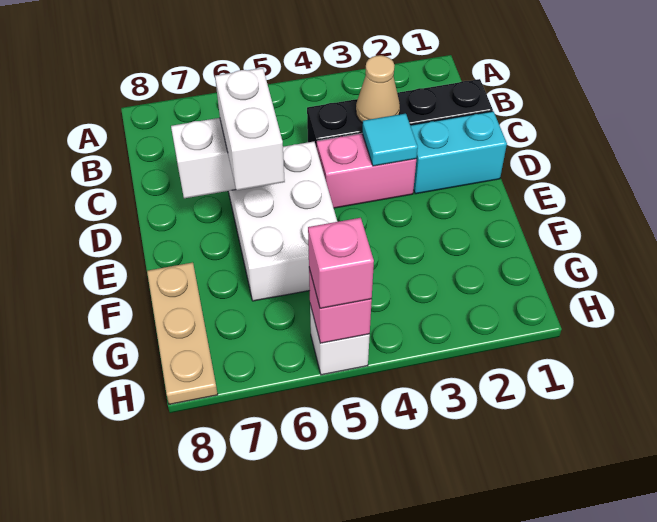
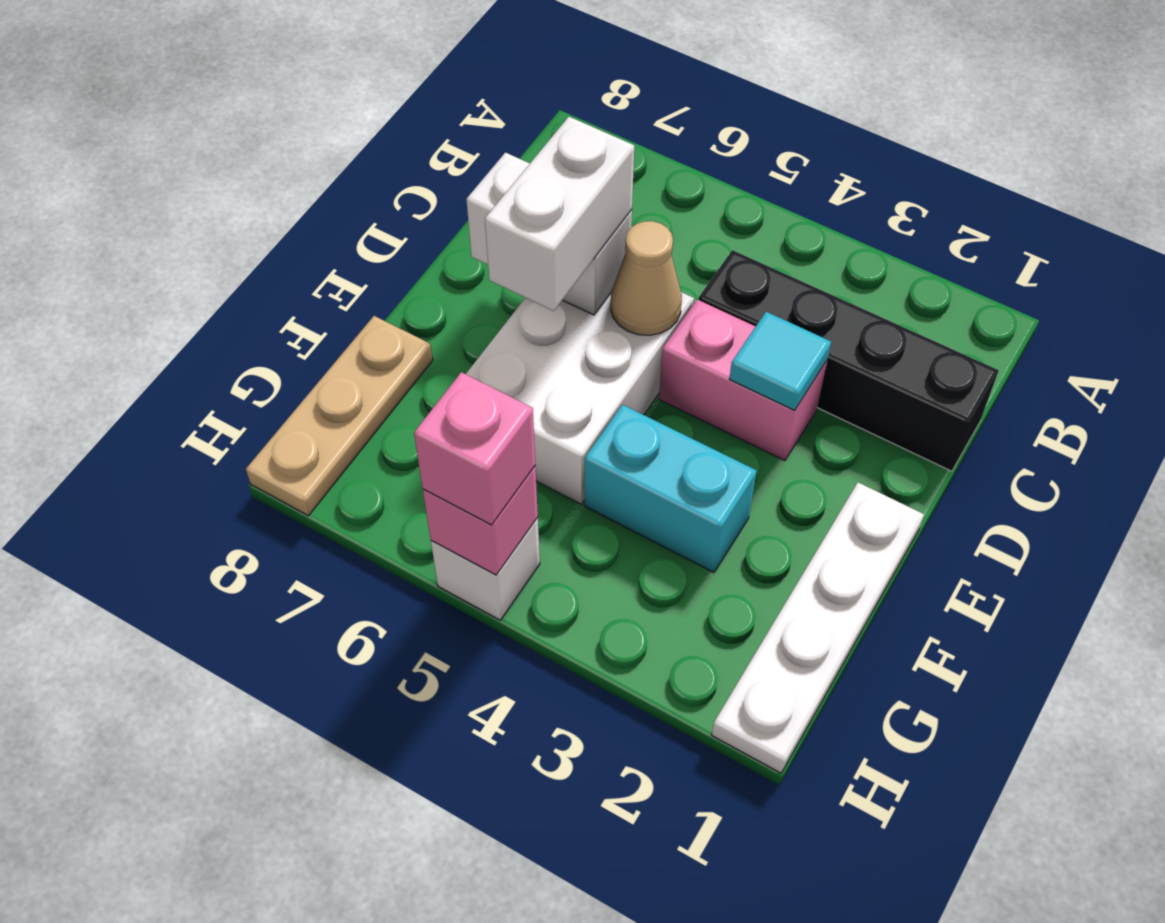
tan cone C3 level 2 -> tan cone D5 level 2
cyan brick D1:D2 level 1 -> cyan brick F3:F4 level 1
none -> white plate E1:H1 level 1

